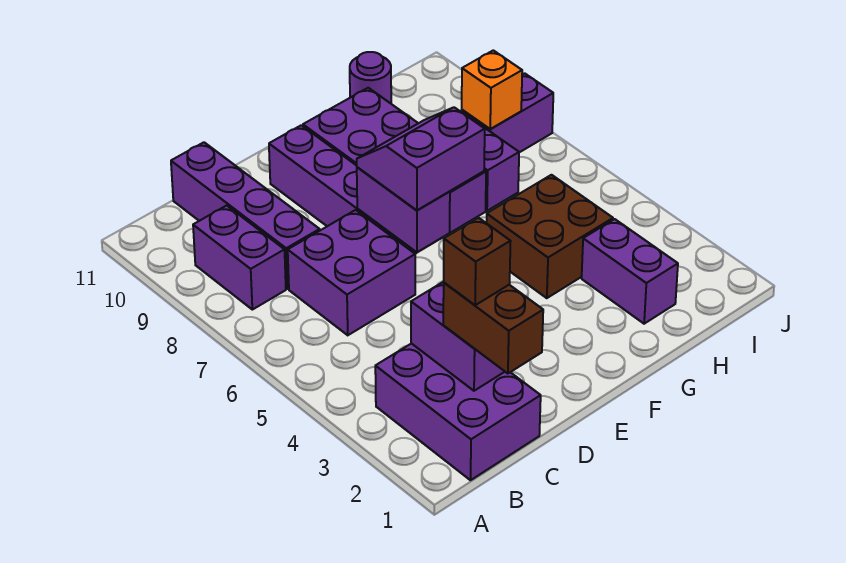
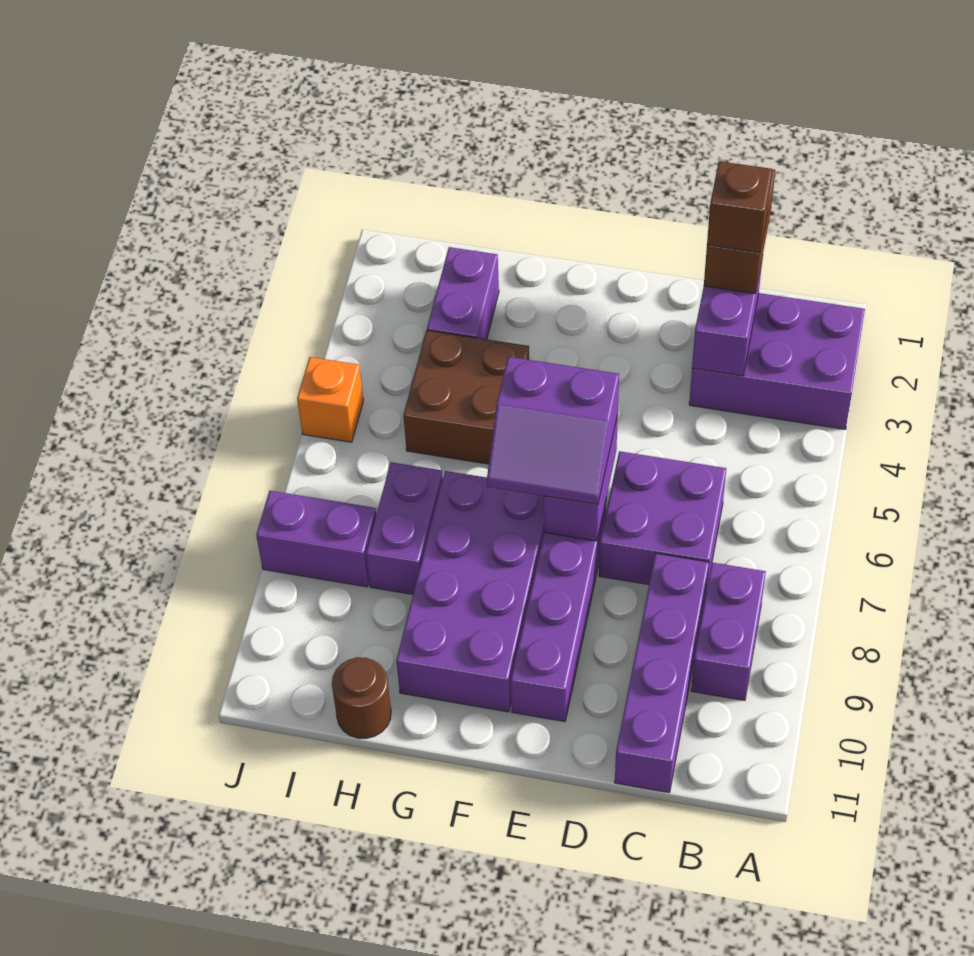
purple brick B1:C3 level 1 -> purple brick A2:C3 level 1
purple round brick H11 level 1 -> brown round brick H11 level 1
orange brick I8 level 2 -> orange brick J5 level 1

